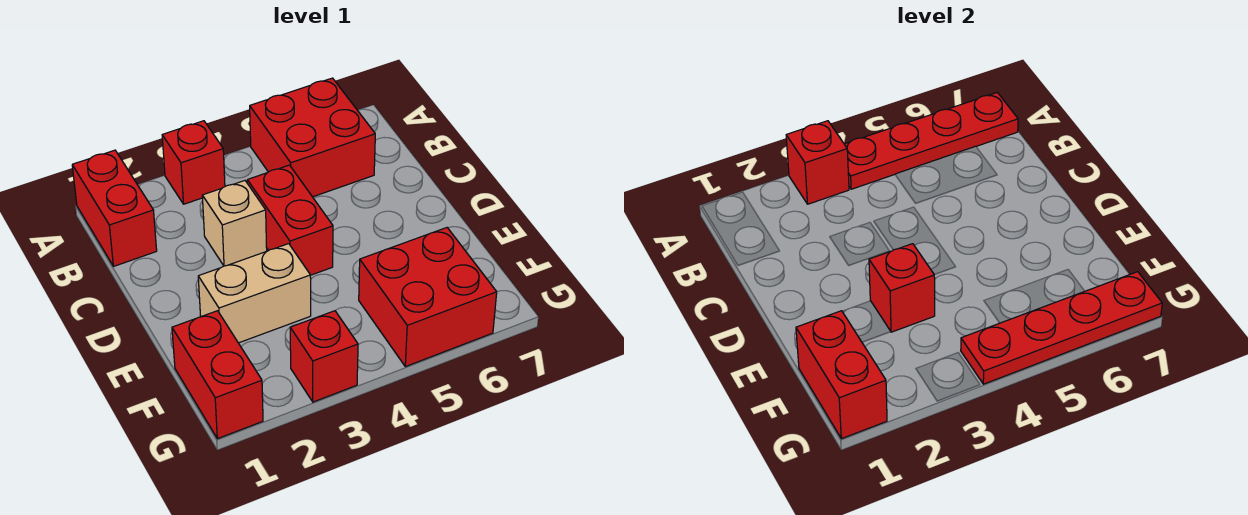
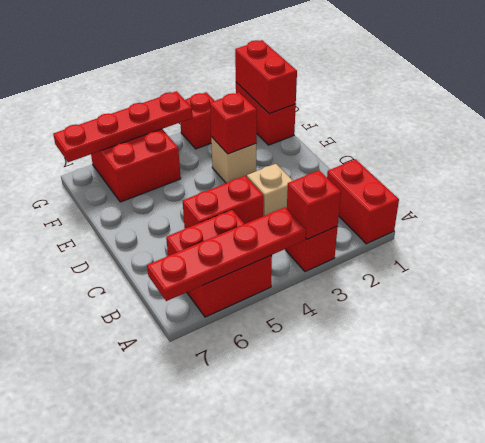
red brick C4:D4 level 1 -> red brick C4:C5 level 1
tan brick E2:E3 level 1 -> tan brick E3 level 1

